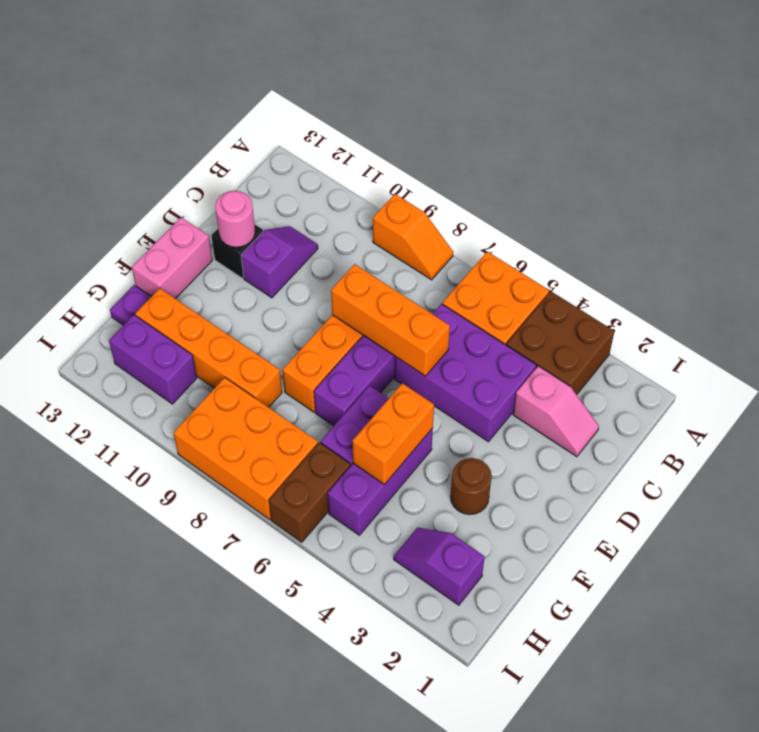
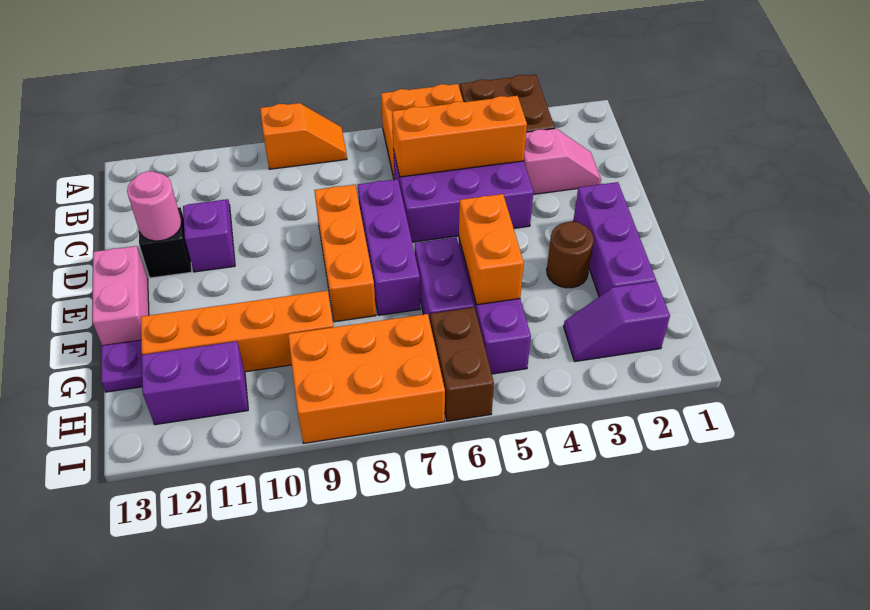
orange brick D6:D8 level 2 -> orange brick C4:C6 level 2
none -> purple brick E2:G2 level 1

